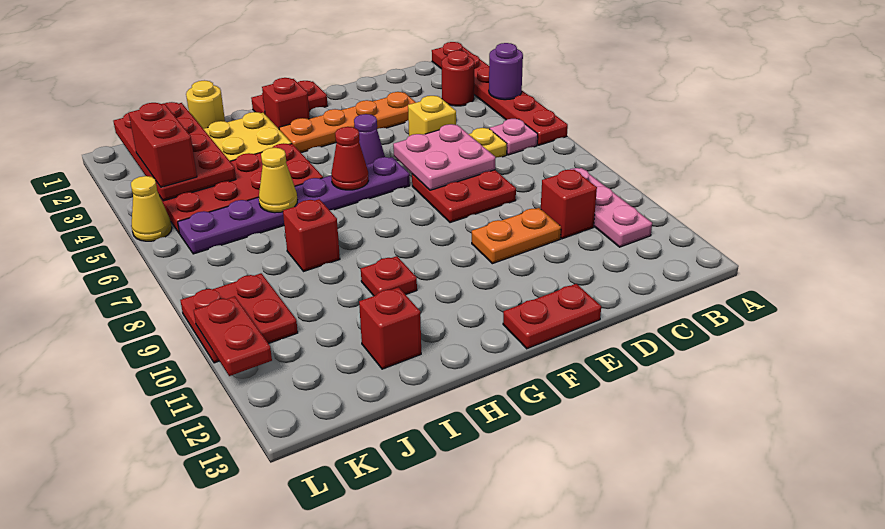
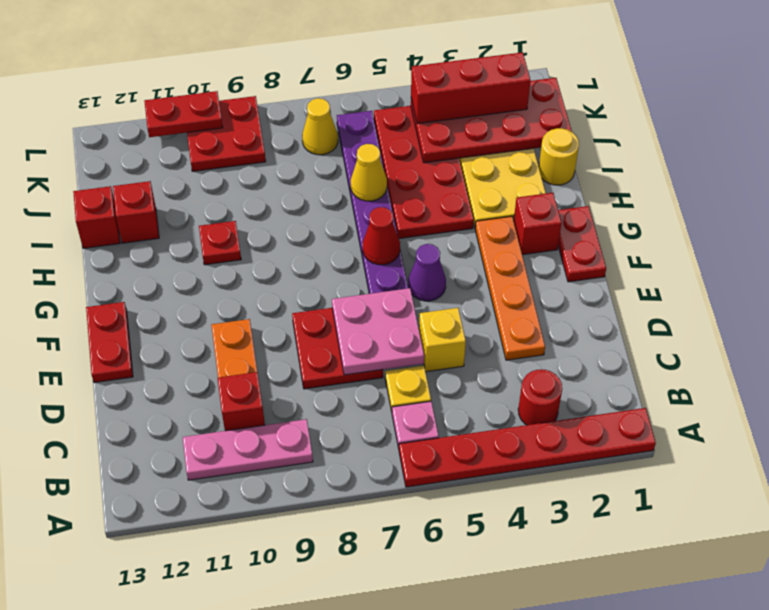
purple round brick A4 level 2 -> none
red brick I8 level 1 -> red brick I13 level 1
red brick K3:K4 level 3 -> red brick K2:K4 level 3
yellow cone L5 level 1 -> yellow cone K7 level 1

